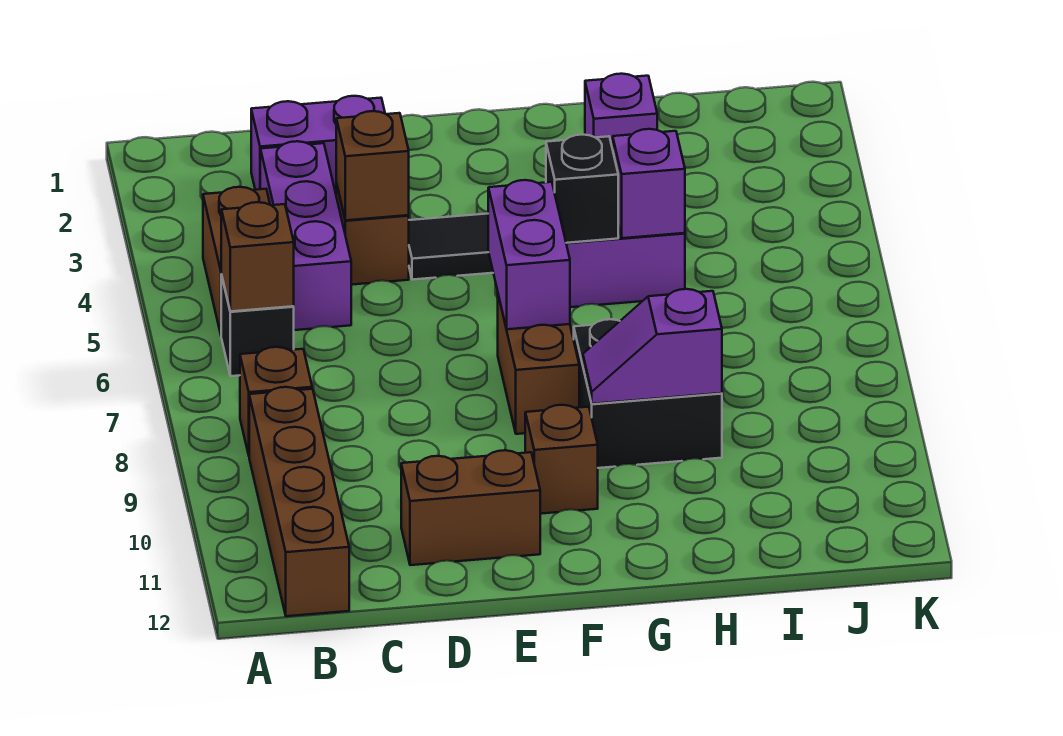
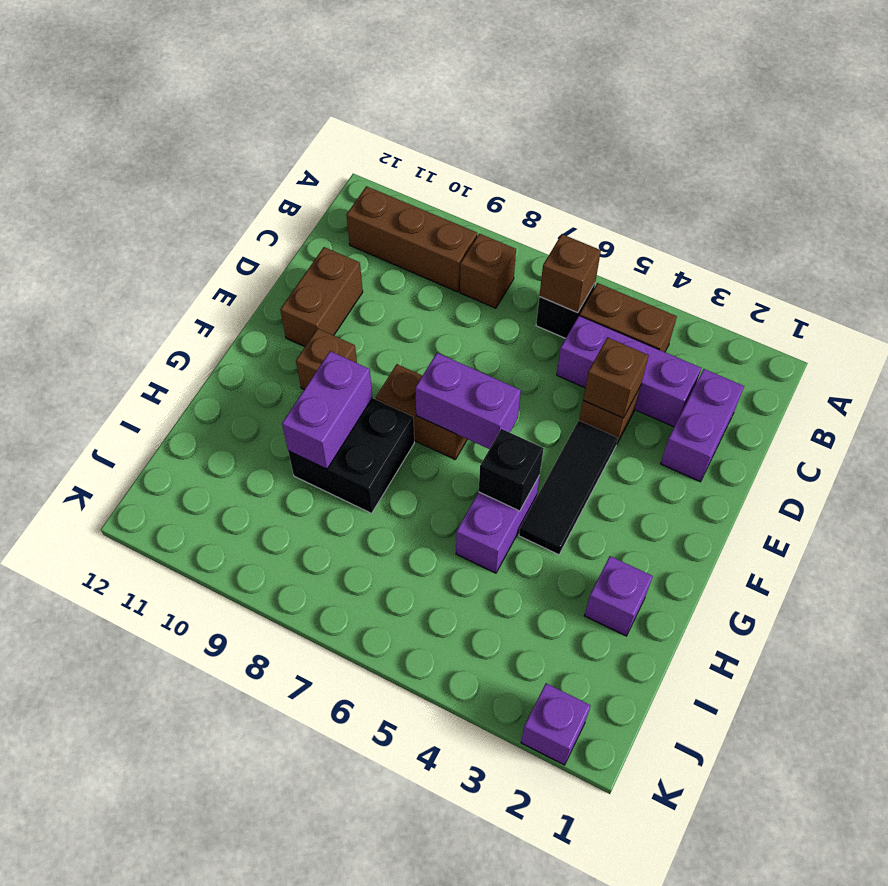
brown brick B9:B12 level 1 -> brown brick B9:B11 level 1
purple slope G9:H9 level 2 top H -> purple brick G9:H9 level 2
purple brick H5 level 2 -> purple brick K2 level 1

